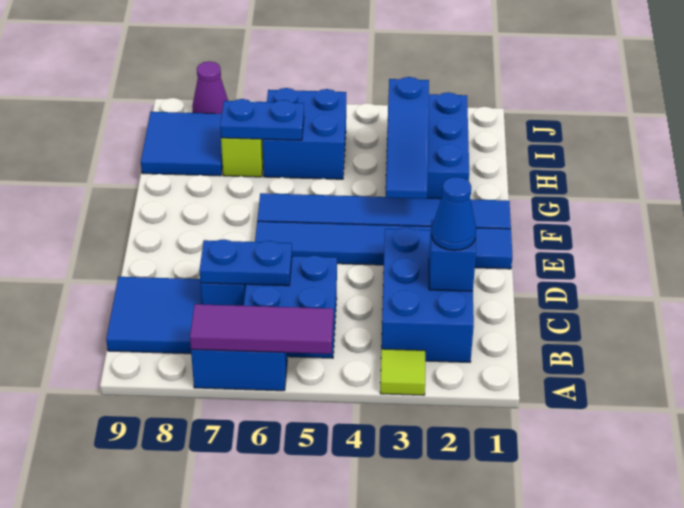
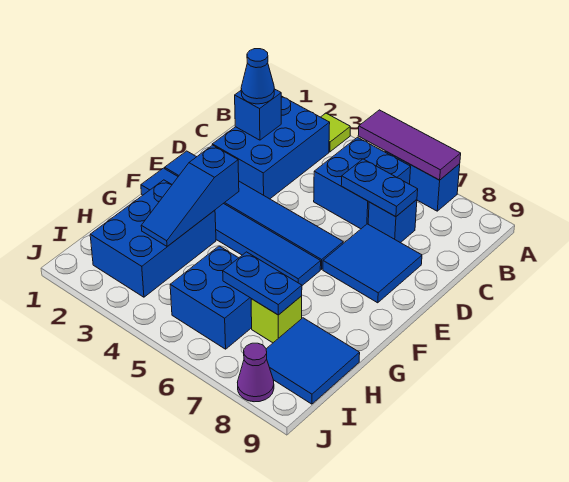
blue tile B8:C9 level 1 -> blue tile D7:E8 level 1
blue slope F3:H3 level 2 top H -> blue slope F3:H3 level 2 top F

